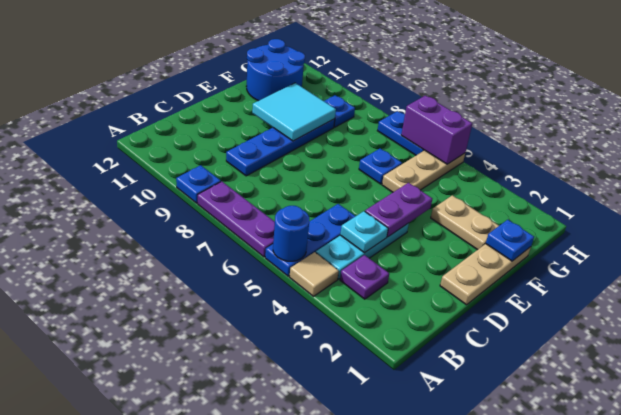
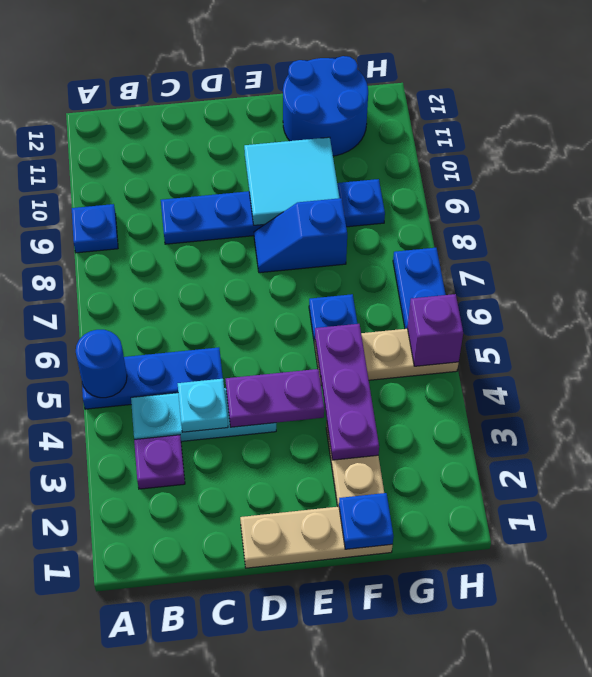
tan tile A4 level 1 -> none
purple plate A6:A8 level 1 -> purple plate F3:F5 level 2
none -> blue slope E8:F8 level 1 top F
purple brick H5:H6 level 2 -> purple brick H5 level 2

